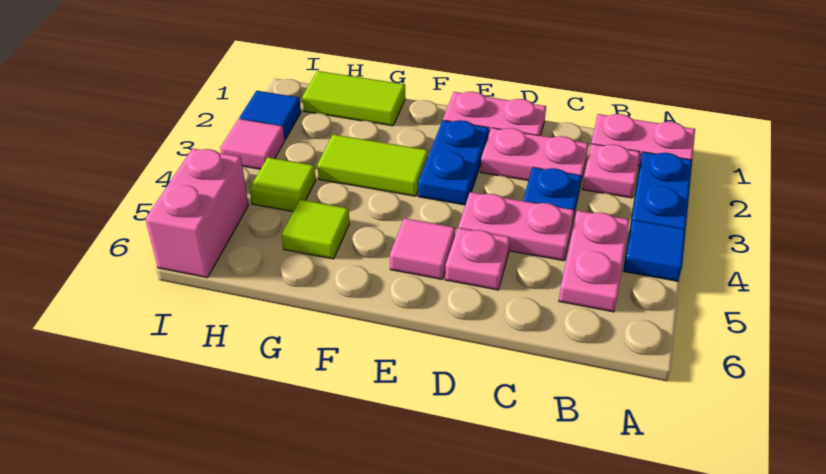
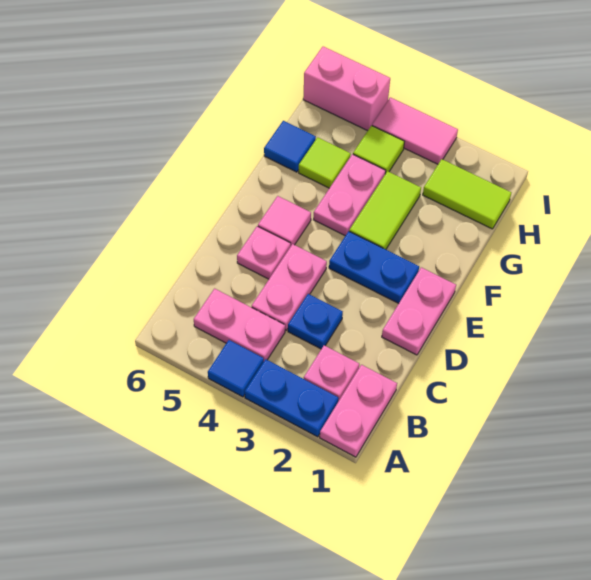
pink plate C2:D2 level 1 -> pink plate F4:G4 level 1
lime tile G1:H1 level 1 -> lime tile H1:H2 level 1
blue tile I2 level 1 -> blue tile G6 level 1
pink tile I3 level 1 -> pink tile I3:I4 level 1

